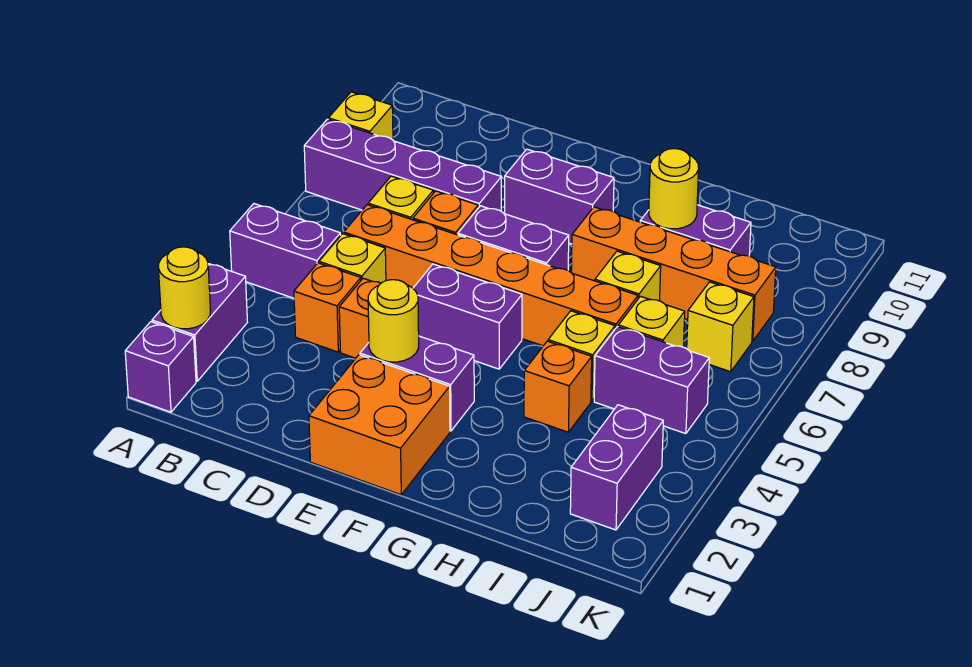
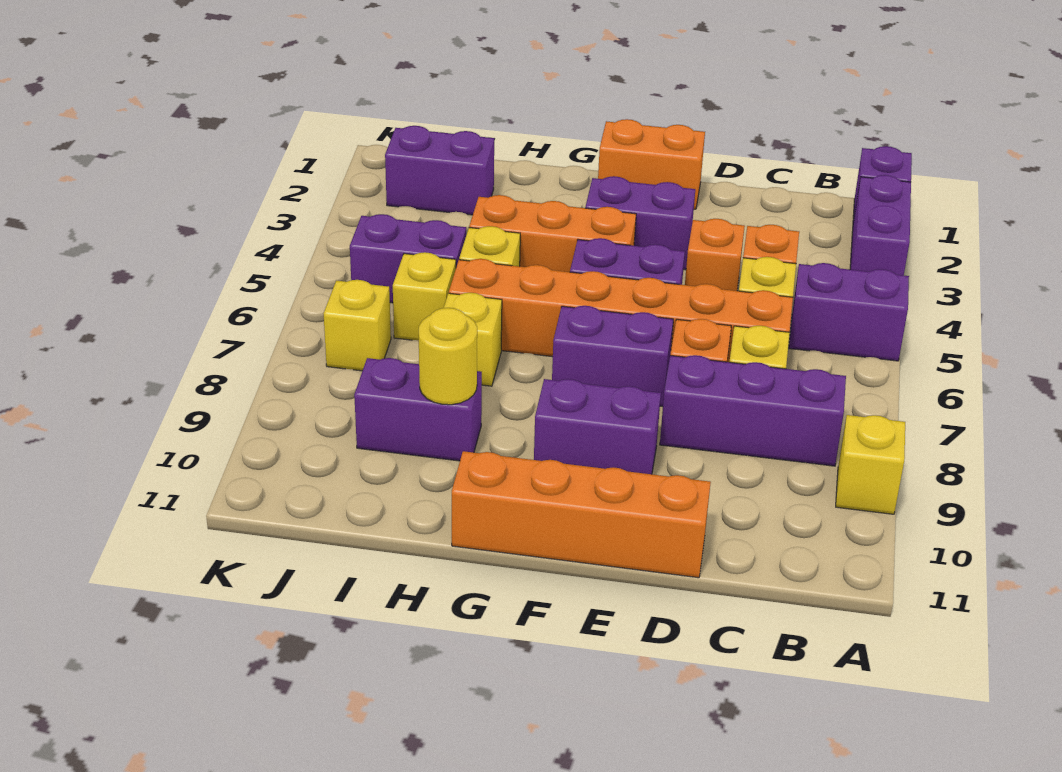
yellow round brick A2 level 2 -> none
purple brick A8:D8 level 1 -> purple brick B8:D8 level 1
orange brick E1:F2 level 1 -> orange brick E1:F1 level 1
yellow round brick E3 level 2 -> none
orange brick G8:J8 level 1 -> orange brick D11:G11 level 1
orange brick H4 level 1 -> orange brick F4:H4 level 1
purple brick J2:J3 level 1 -> purple brick I2:J2 level 1

